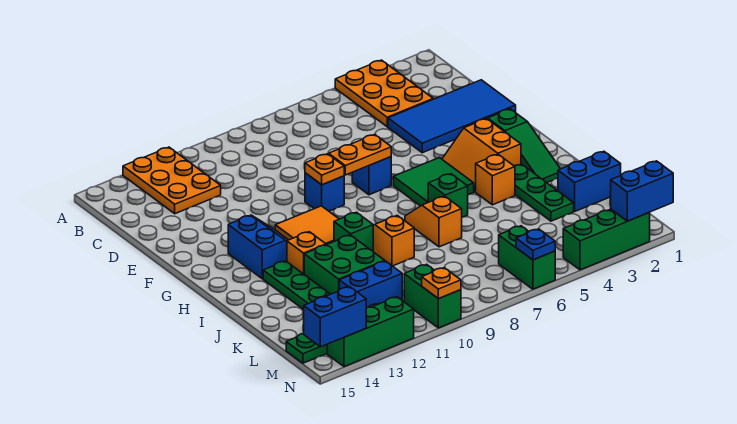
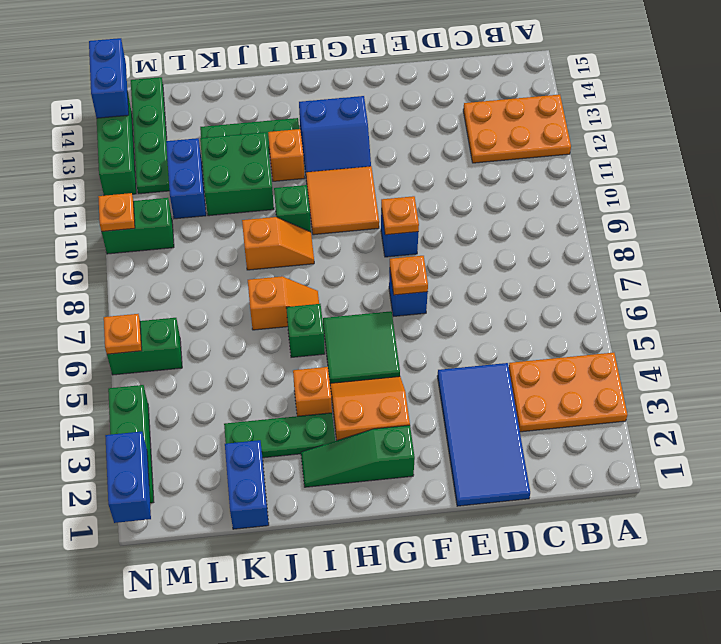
orange plate F7:F8 level 2 -> orange plate F7 level 2
blue plate N6 level 2 -> orange plate N6 level 2

